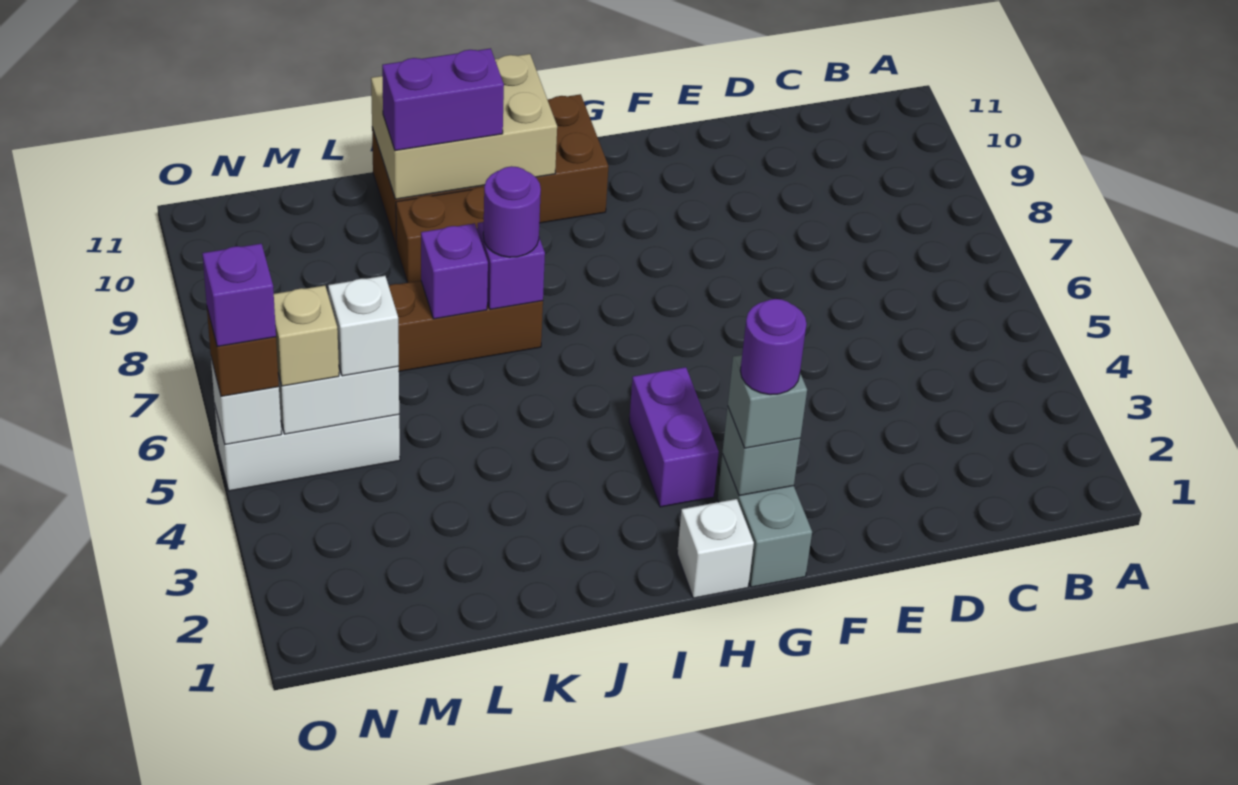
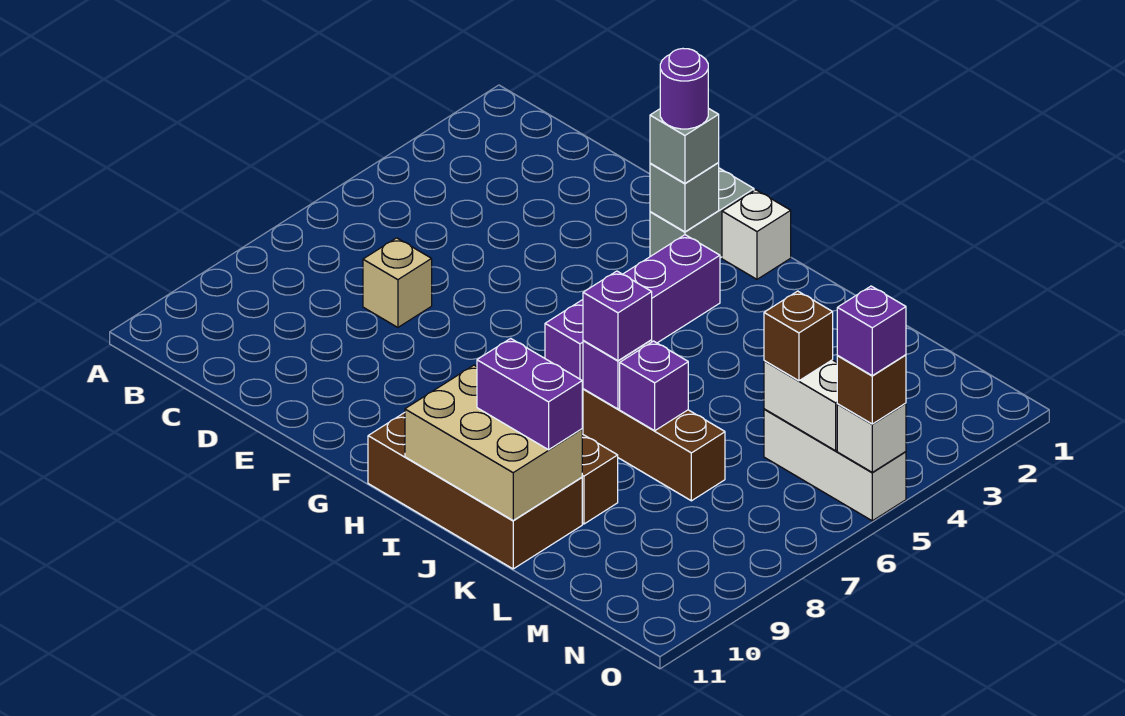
purple brick H3:H4 level 1 -> purple brick H3:H6 level 1
purple round brick J7 level 3 -> purple brick J7 level 3
white brick M5 level 3 -> brown brick M5 level 3
tan brick N5 level 3 -> tan brick D7 level 1

